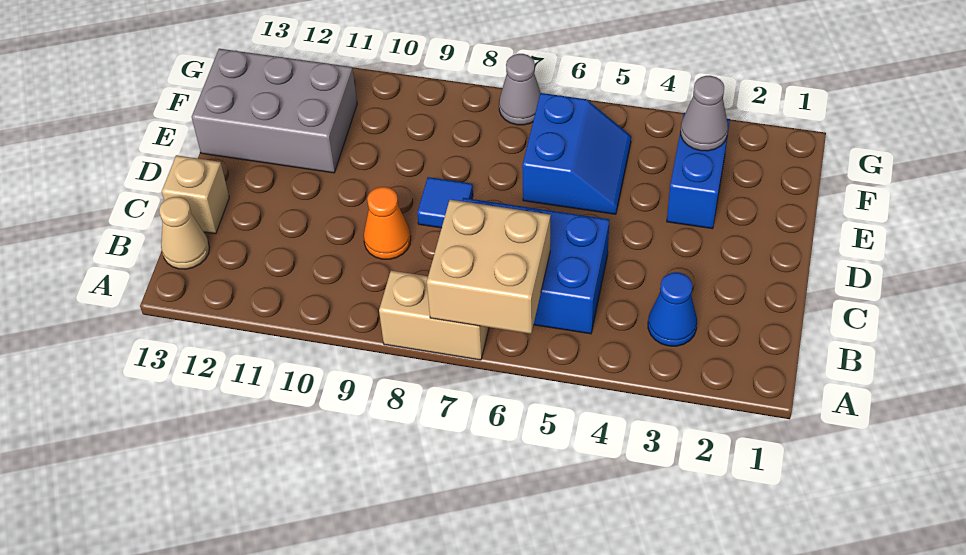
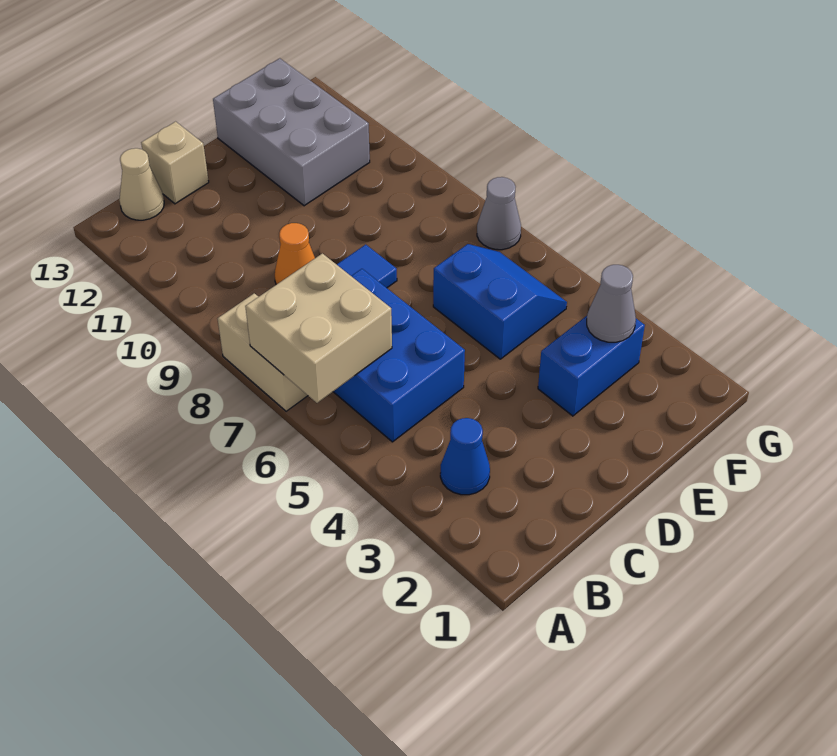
blue slope E5:F6 level 1 top 6 -> blue slope E5:F6 level 1 top E

